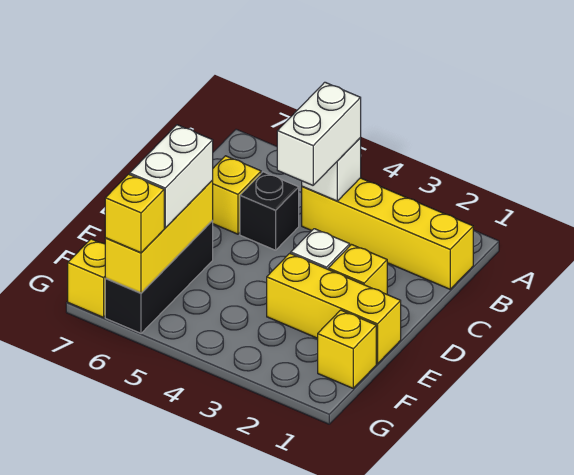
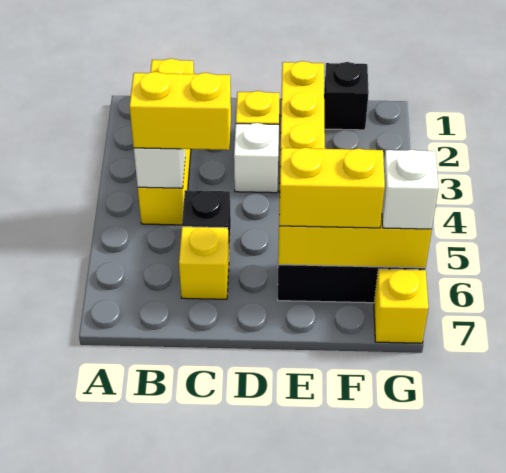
white brick B4:C4 level 3 -> yellow brick B4:C4 level 3
white brick E6:F6 level 3 -> yellow brick E6:F6 level 3
yellow brick F1 level 1 -> black brick F1 level 1
yellow brick G6 level 3 -> white brick G6 level 3

